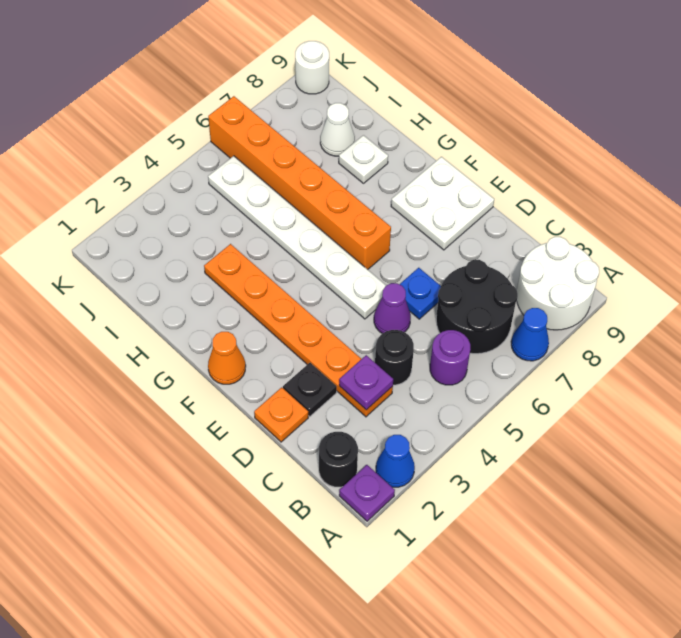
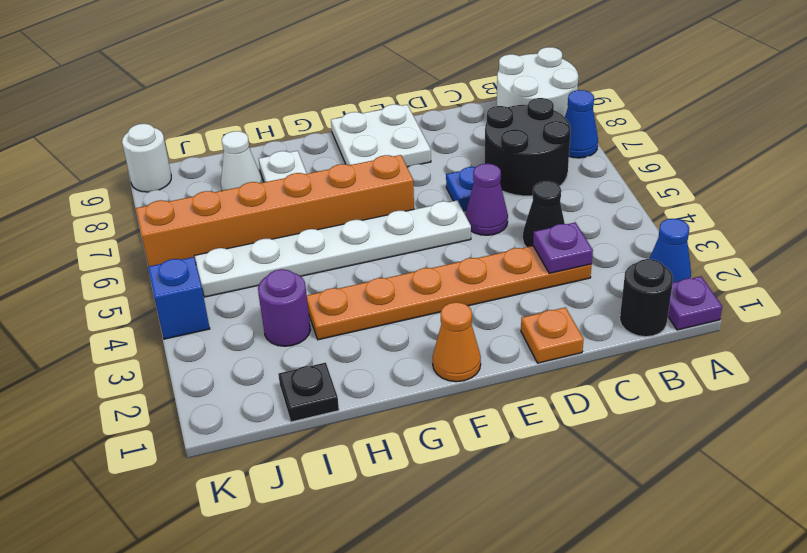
purple round brick B5 level 1 -> purple round brick I3 level 1
black round brick C4 level 1 -> black cone C4 level 1
black plate D2 level 1 -> black plate I1 level 1
none -> blue brick K4 level 1

